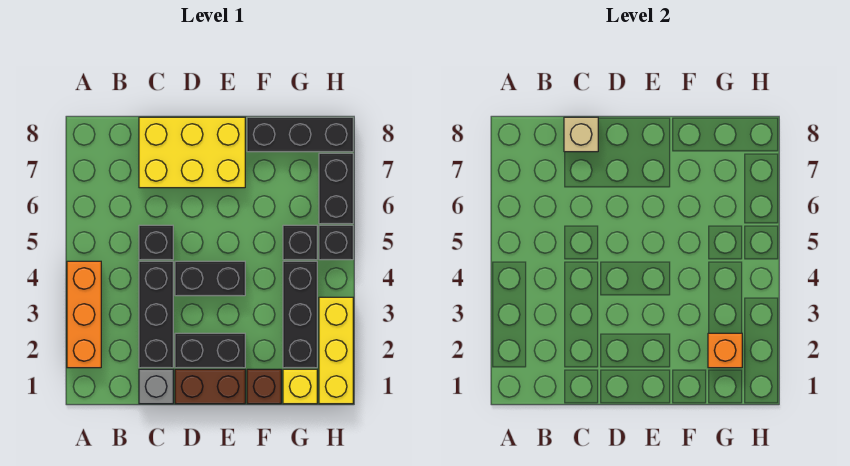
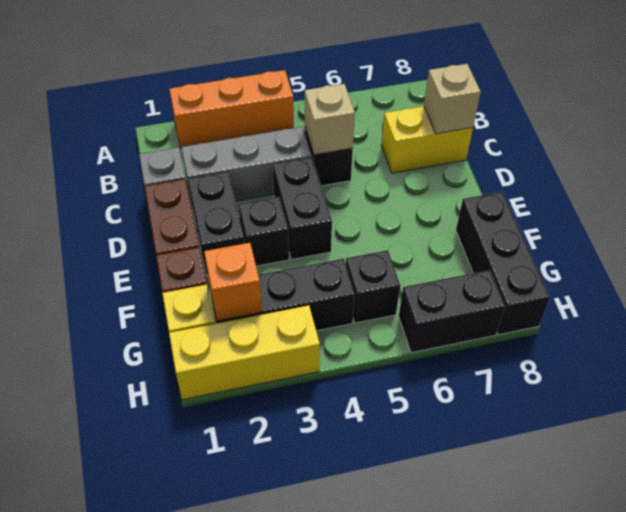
black brick C2:C4 level 1 -> grey brick C2:C4 level 1
none -> tan brick C5 level 2
yellow brick C7:E8 level 1 -> yellow brick C7:C8 level 1
black brick H5 level 1 -> black brick E3 level 1

